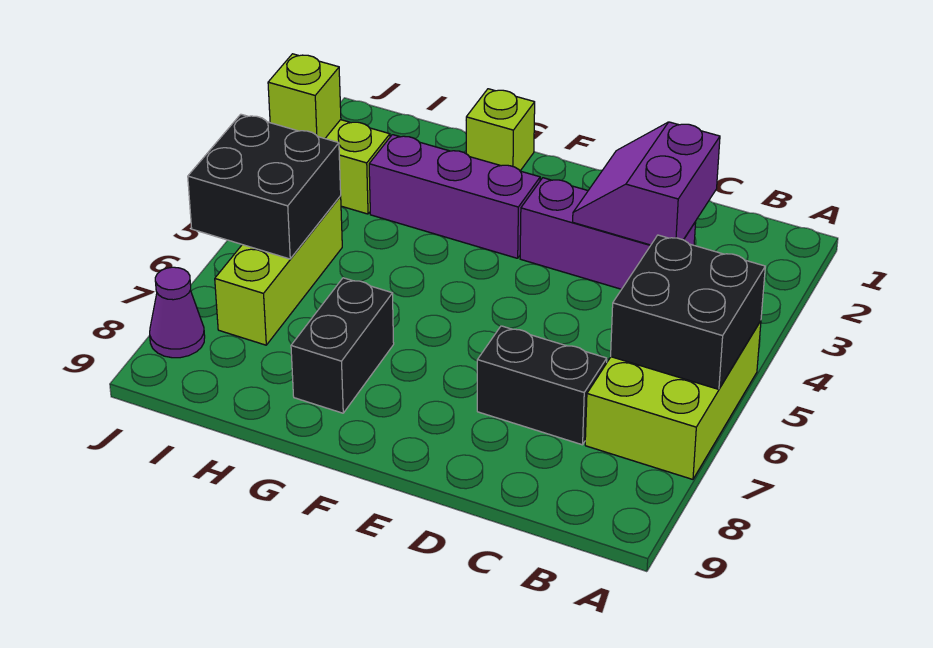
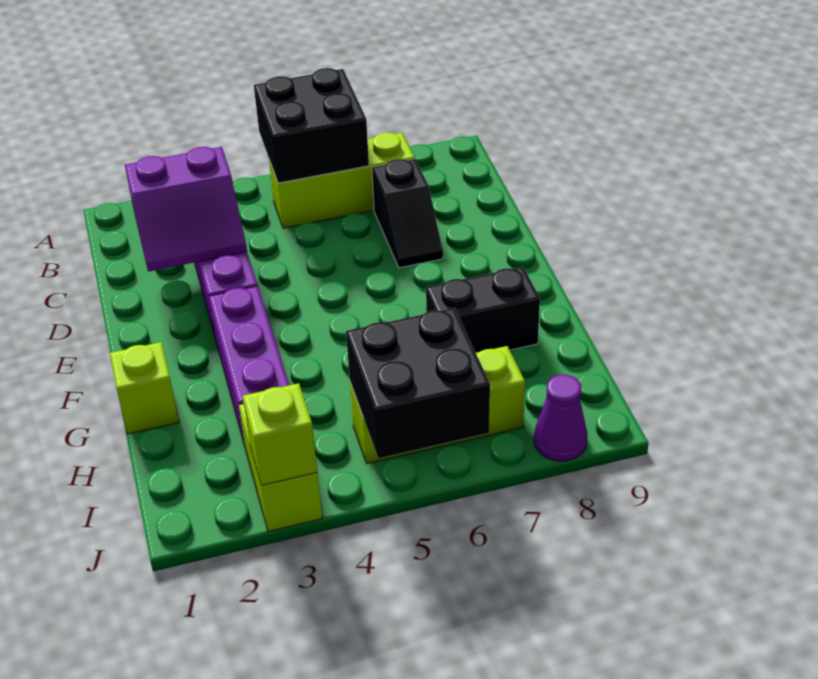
lime brick A5:B7 level 1 -> lime brick B5:B7 level 1
black brick C7:D7 level 1 -> black slope C7:D7 level 1 top C

